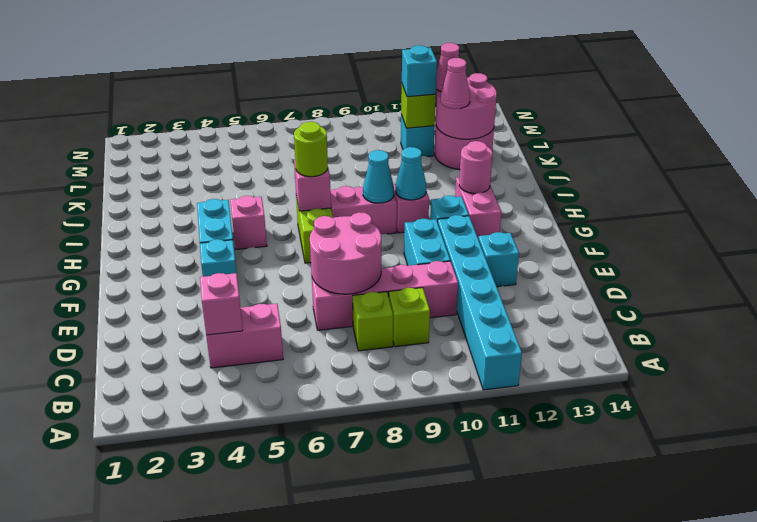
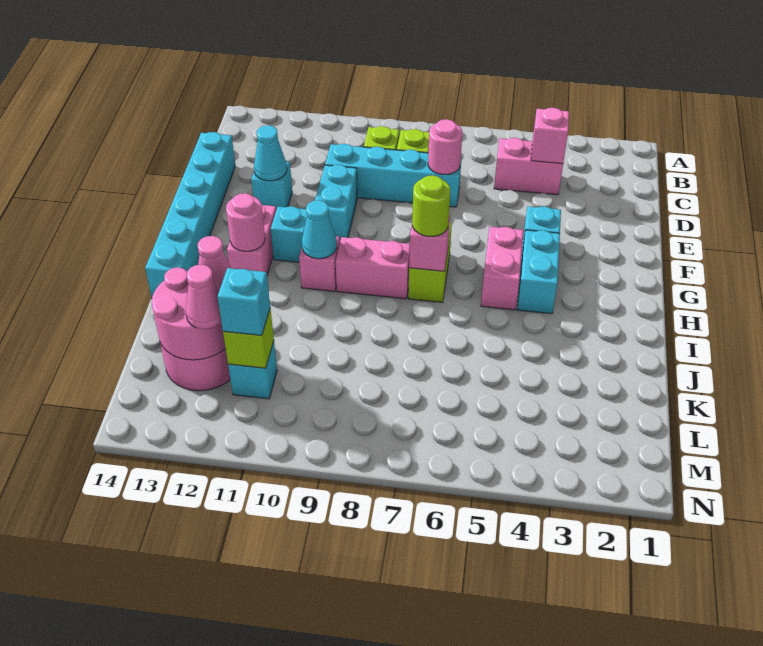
cyan brick A11:F11 level 1 -> cyan brick D14:I14 level 1
pink brick D7:D10 level 1 -> cyan brick D7:D10 level 1
pink round brick D7:E8 level 2 -> pink round brick D7 level 2
pink brick H5 level 1 -> pink brick G5:H5 level 1
cyan cone H9 level 2 -> cyan cone E12 level 2

